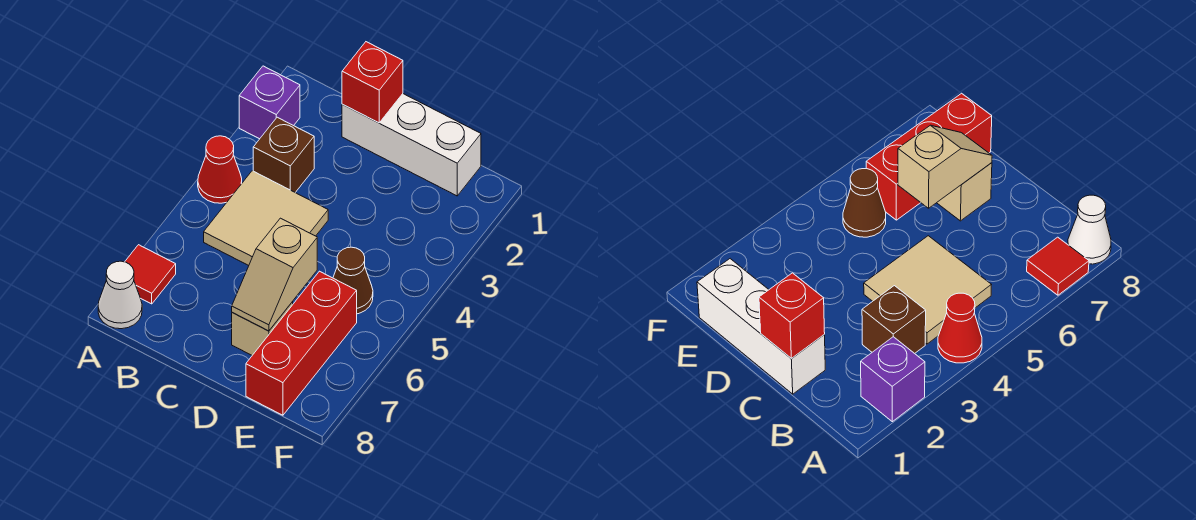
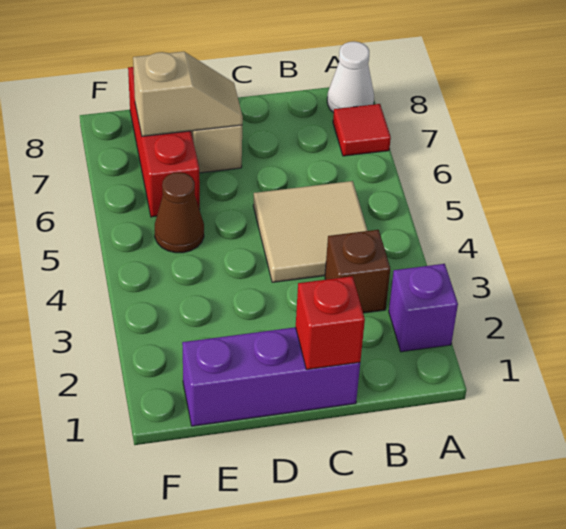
red cone A4 level 1 -> none
white brick C1:E1 level 1 -> purple brick C1:E1 level 1
tan slope D6:D7 level 2 top 6 -> tan slope D7:E7 level 2 top E

